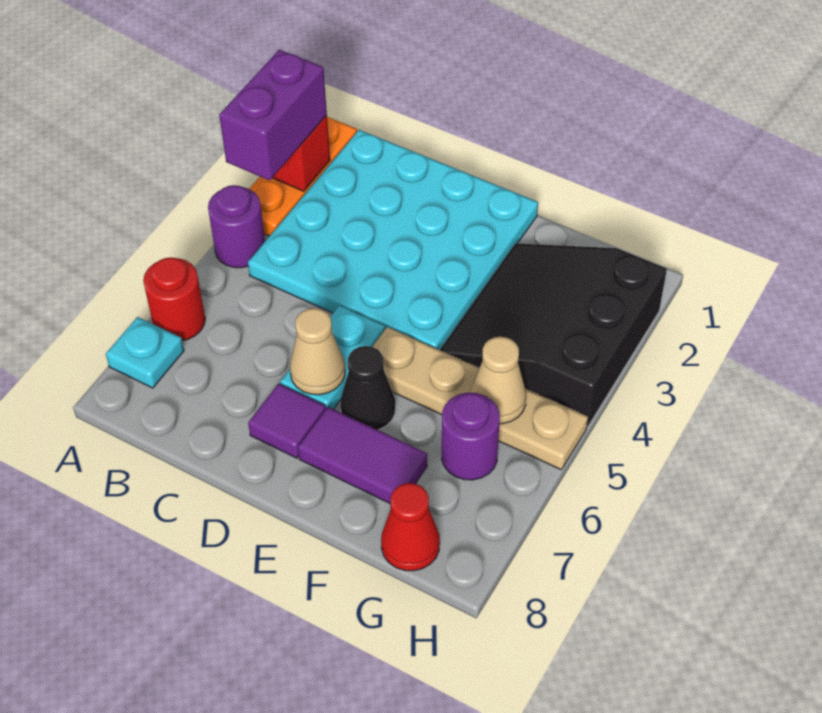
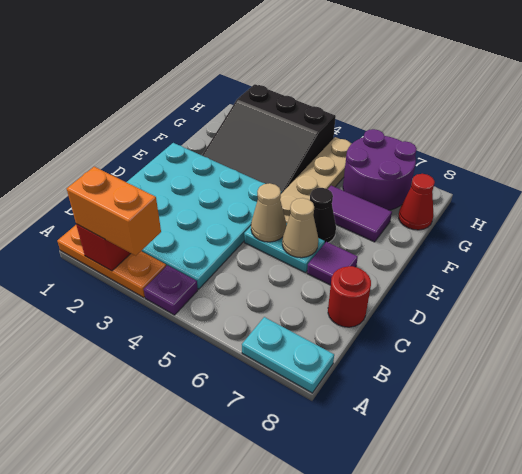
purple brick A2:A3 level 3 -> orange brick A2:A3 level 3
purple round brick A4 level 1 -> purple plate A4 level 1
red round brick A6 level 1 -> red round brick C8 level 1
cyan plate A7 level 1 -> cyan plate A7:A8 level 1
purple tile E7:F7 level 1 -> purple tile F6:F7 level 1
tan cone G5 level 2 -> tan cone D5 level 2
purple round brick G6 level 1 -> purple round brick G6:H7 level 1

